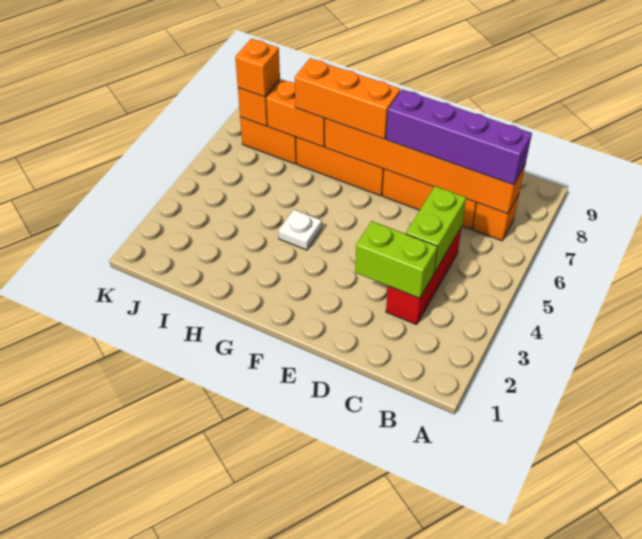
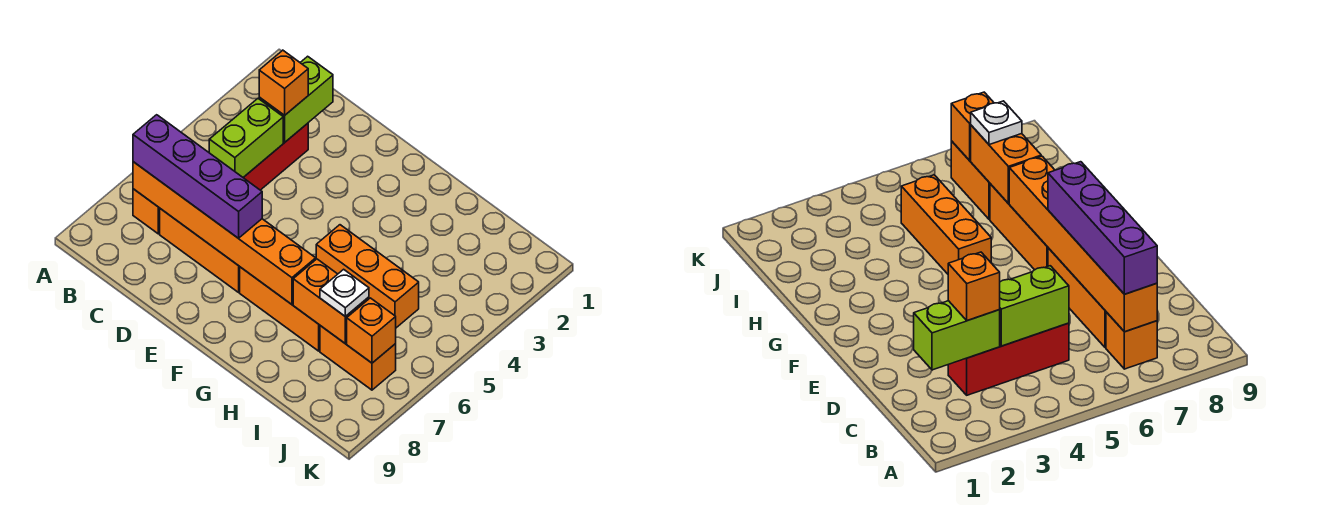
lime brick C3:D3 level 2 -> lime brick C2:C3 level 2
orange brick F7:H7 level 3 -> orange brick G5:I5 level 1
white plate G4 level 1 -> white plate I7 level 3
orange brick J7 level 3 -> orange brick C3 level 3

